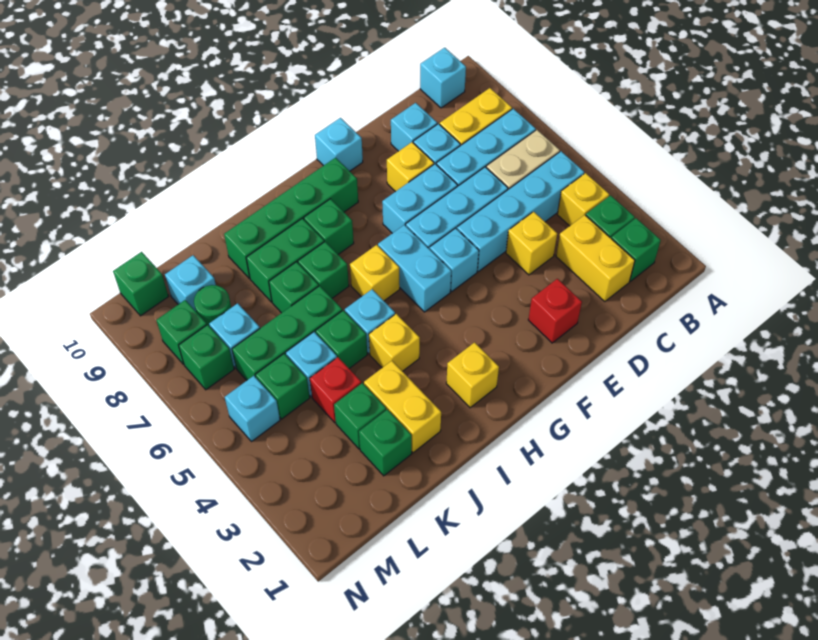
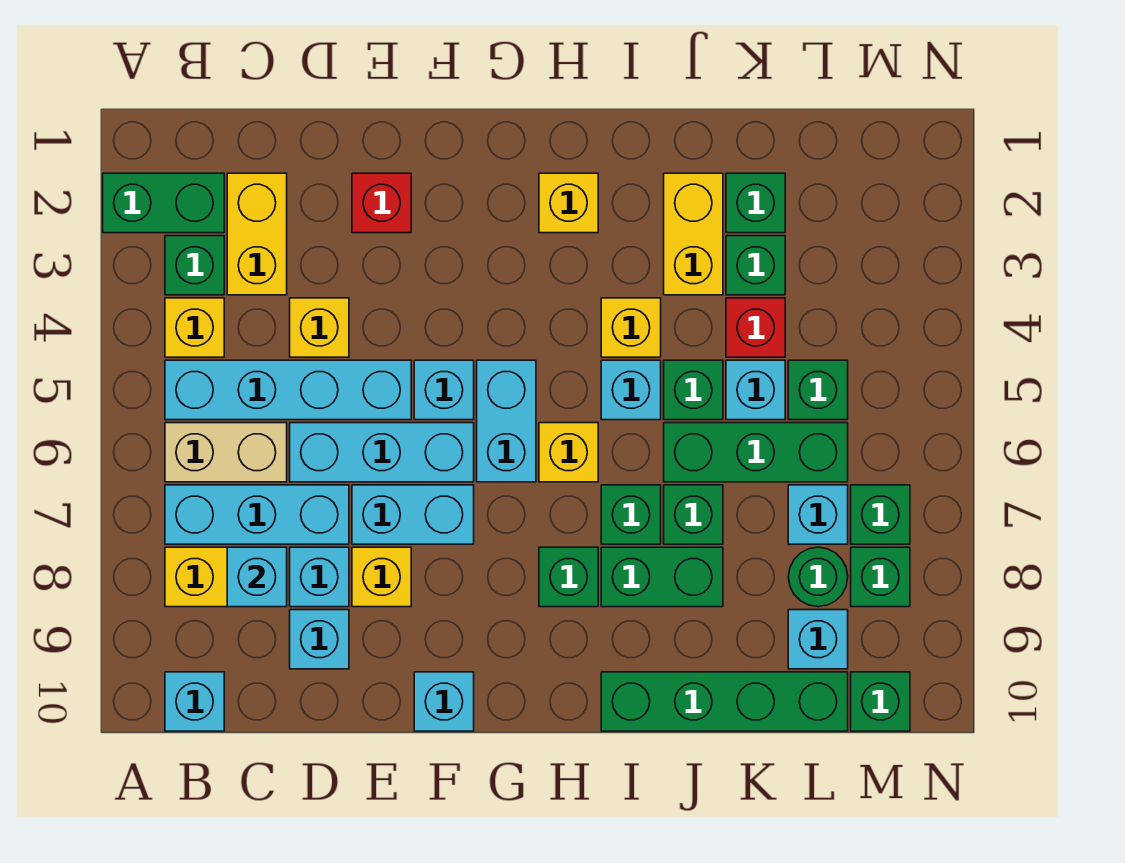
green brick B2 level 1 -> green brick A2:B2 level 1
green brick G9:J9 level 1 -> green brick I10:L10 level 1
cyan brick M5 level 1 -> cyan brick C8 level 2

